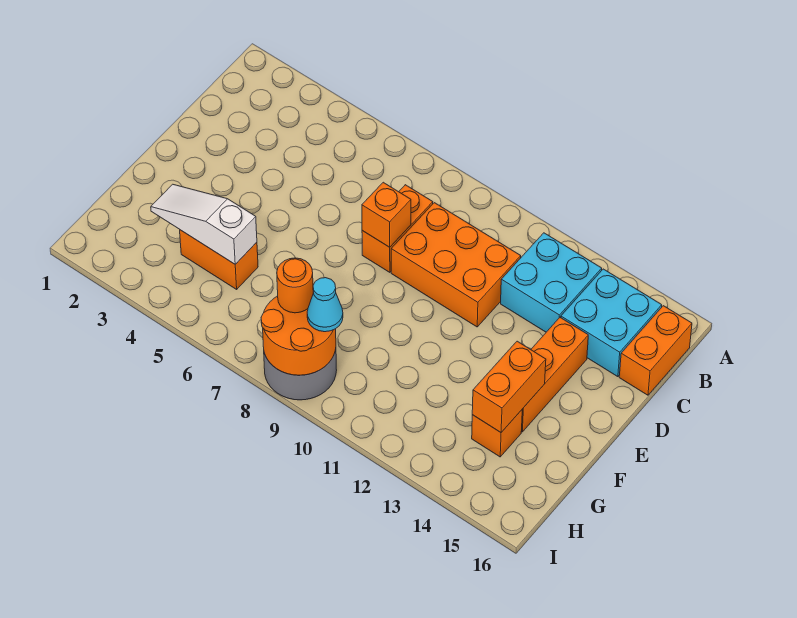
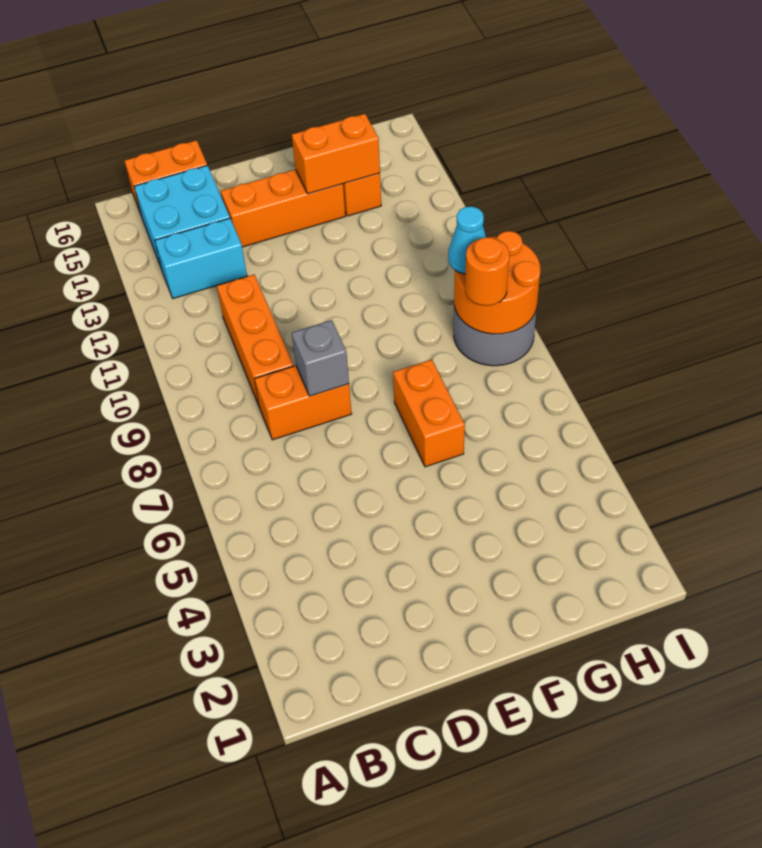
cyan brick B12:C13 level 1 -> cyan brick B13:C13 level 1
orange brick C9:D11 level 1 -> orange brick C9:C11 level 1
orange brick D8 level 2 -> grey brick D8 level 2
white slope G3:G5 level 2 top 5 -> none
orange brick G4:G5 level 1 -> orange brick F6:F7 level 1

